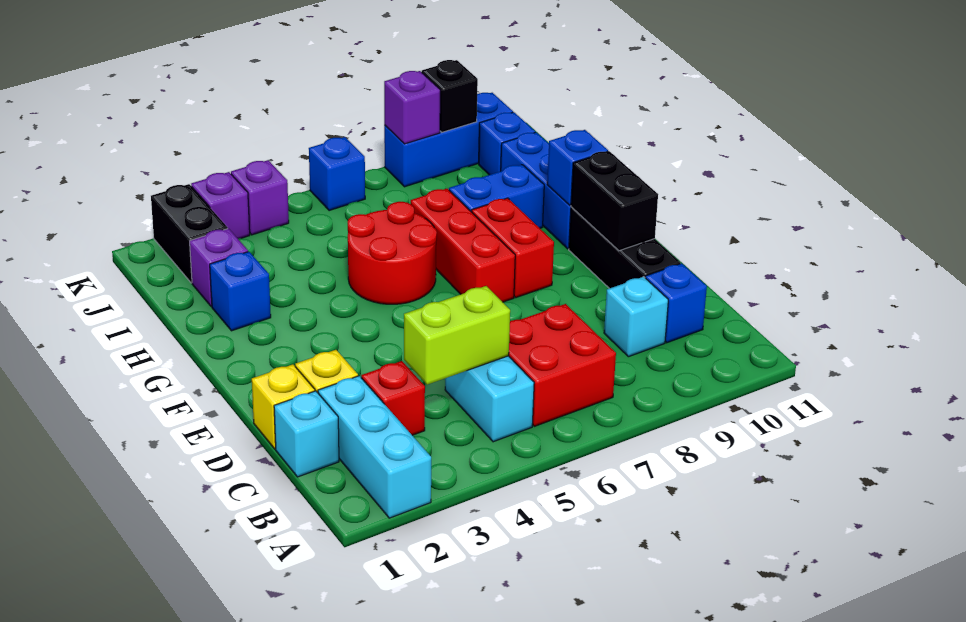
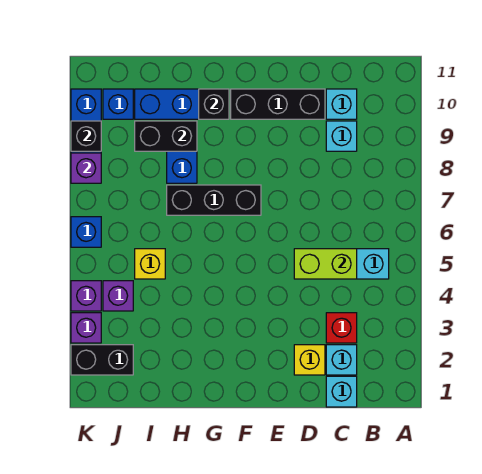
cyan brick A2:C2 level 1 -> cyan brick C2 level 1
red brick B6:C7 level 1 -> none
lime brick C4:C5 level 2 -> lime brick C5:D5 level 2
blue brick C10 level 1 -> cyan brick C10 level 1
yellow brick D1 level 1 -> yellow brick I5 level 1
black brick E10:F10 level 2 -> black brick H9:I9 level 2
red brick F7:H7 level 1 -> black brick F7:H7 level 1
red brick F8:G8 level 1 -> none
red round brick G5:H6 level 1 -> none
blue brick G10 level 2 -> black brick G10 level 2
blue brick H2 level 1 -> none
purple brick I2 level 1 -> purple brick J4 level 1

